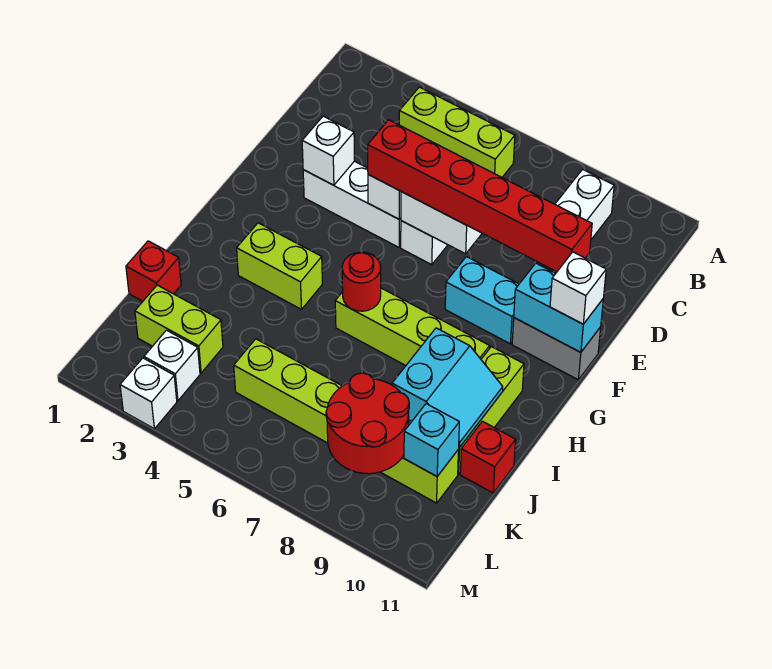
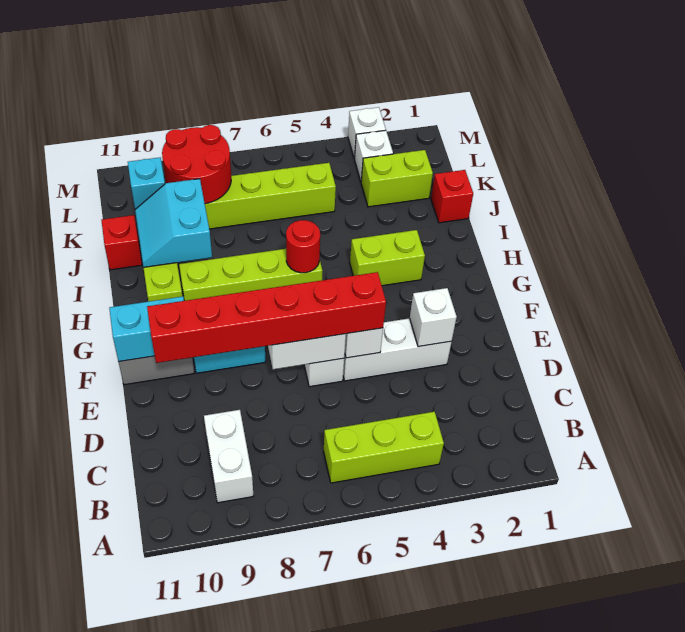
white brick F11 level 3 -> none

